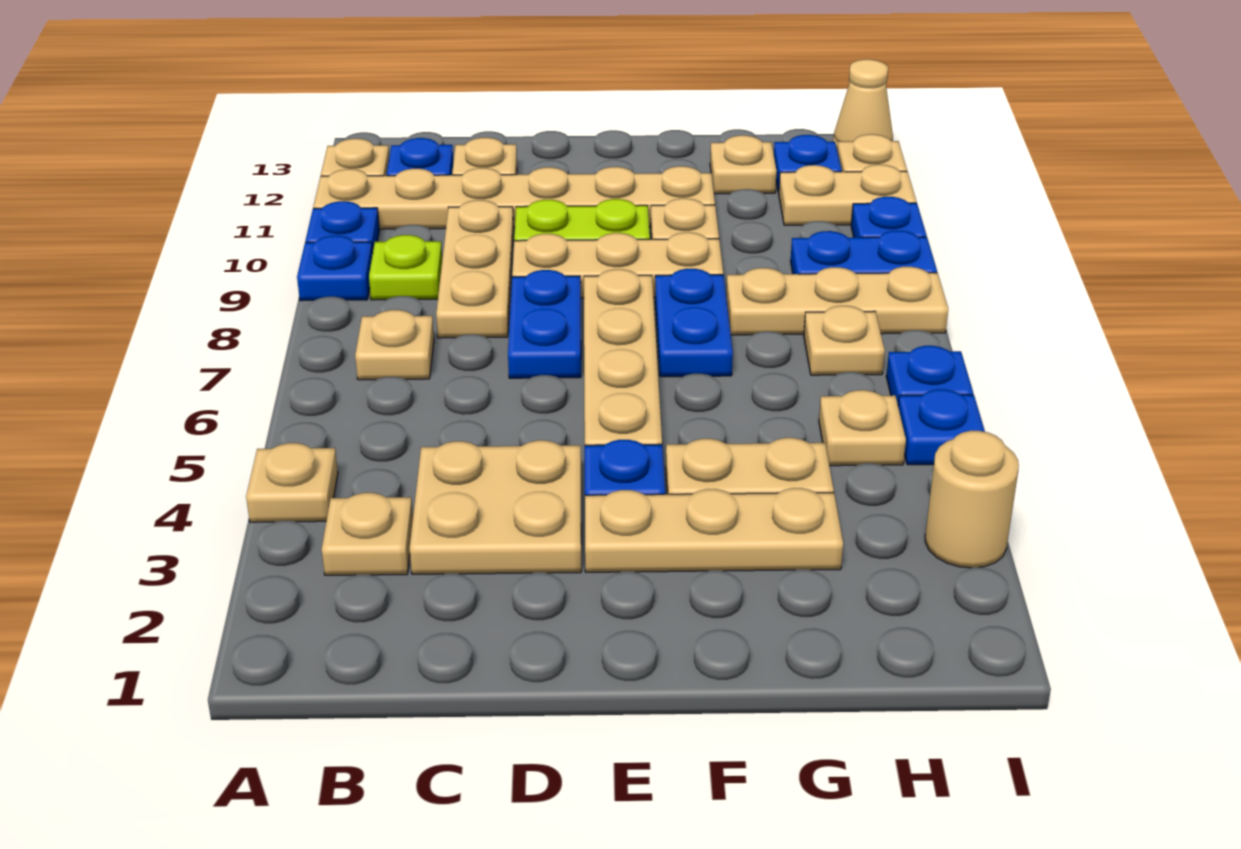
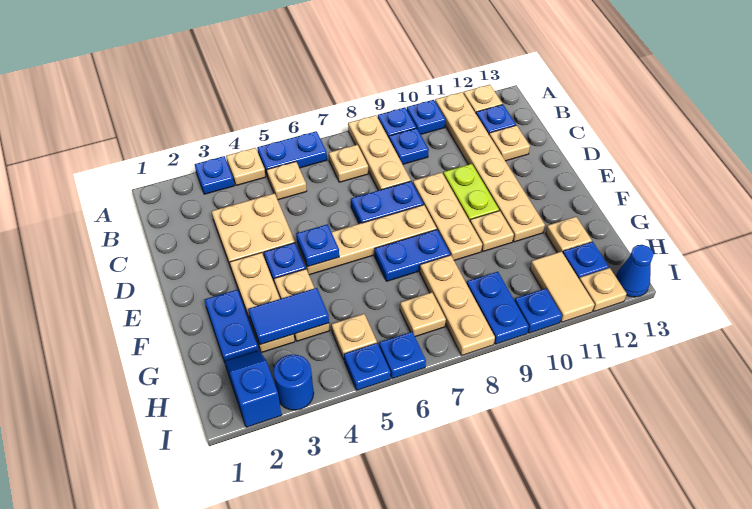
none -> blue plate A3 level 1
none -> blue plate A5:A6 level 1
tan plate B3 level 1 -> tan plate B5 level 1
lime plate B9 level 1 -> blue plate B9 level 1
tan plate C8:C10 level 1 -> tan plate A8:C8 level 1
none -> blue plate E5 level 2
none -> blue plate F2:G2 level 1
none -> blue tile G3:G4 level 2
none -> blue slope H2:I2 level 1 top I
tan plate H11:I11 level 1 -> tan tile H11:I11 level 1
tan round brick I3 level 1 -> blue round brick I3 level 1
tan cone I13 level 1 -> blue cone I13 level 1

